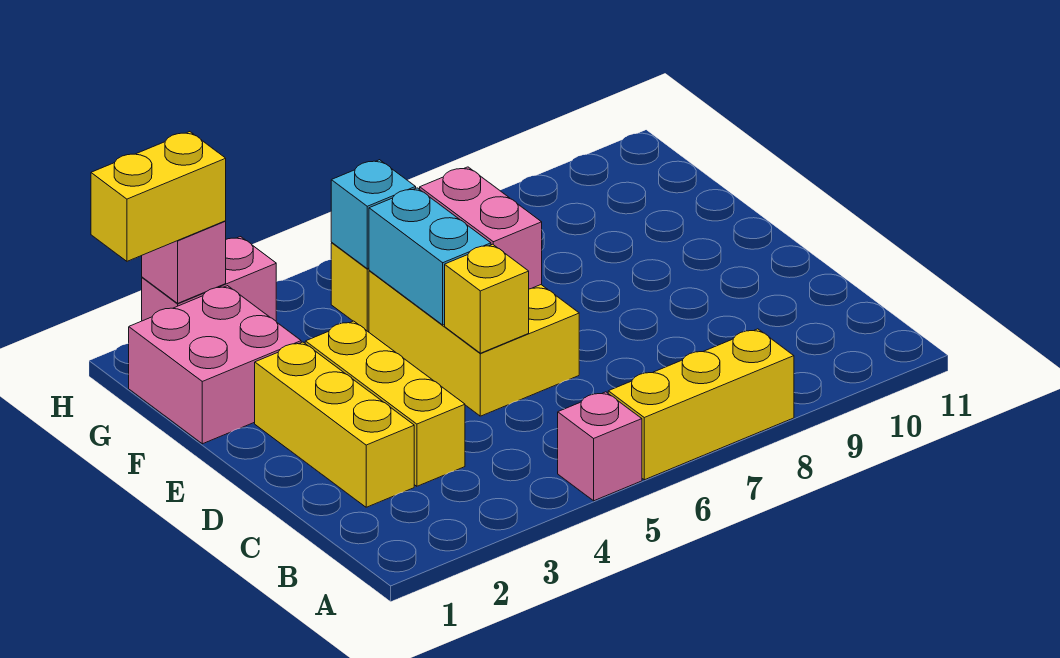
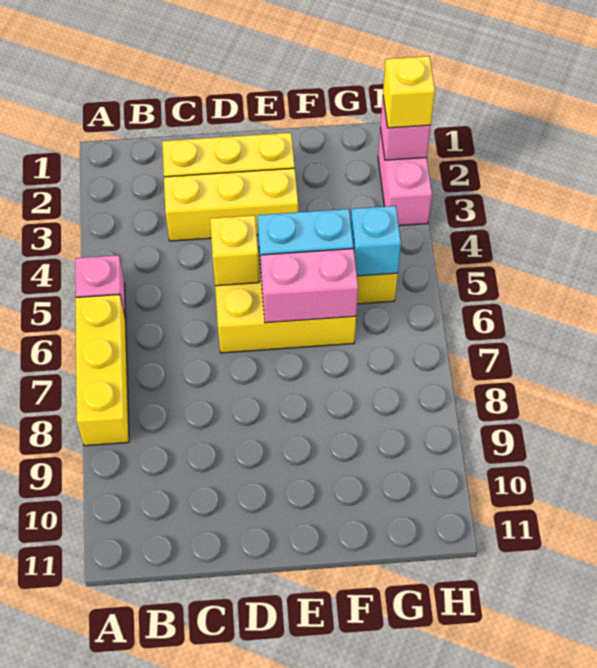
pink brick F1:G2 level 1 -> none
yellow brick H1:H2 level 3 -> yellow brick H2 level 3

